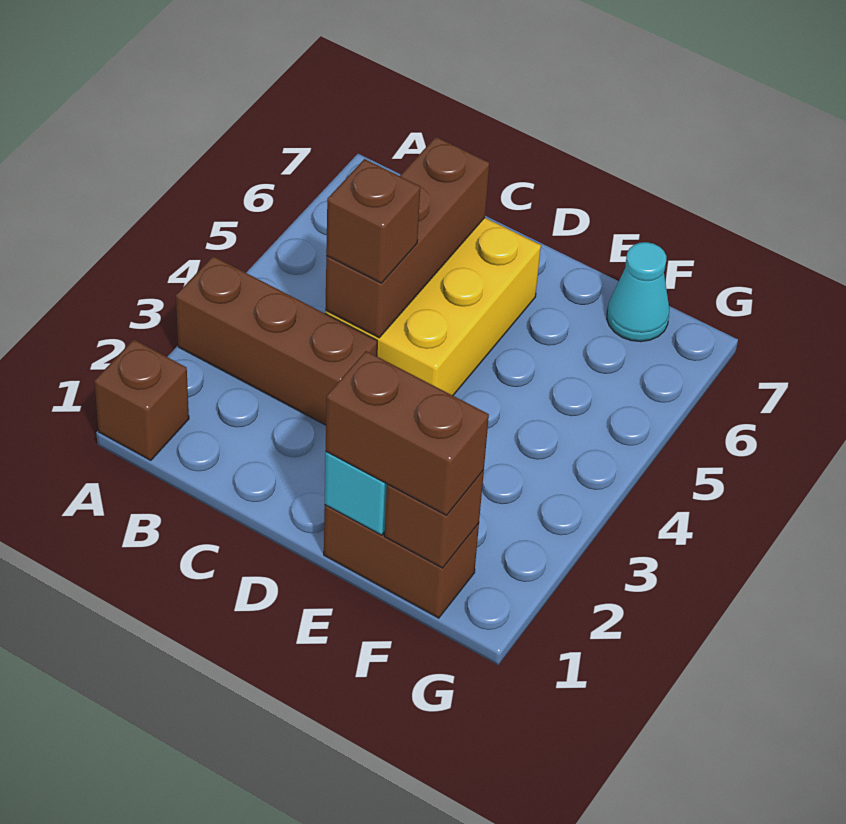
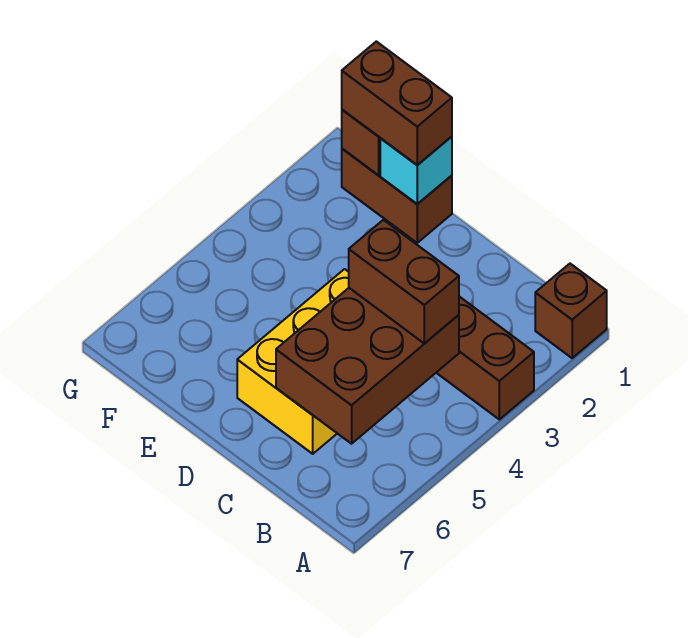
brown brick C4:C6 level 2 -> brown brick B4:C6 level 2
brown brick C4 level 3 -> brown brick B4:C4 level 3
cyan cone F7 level 1 -> none

